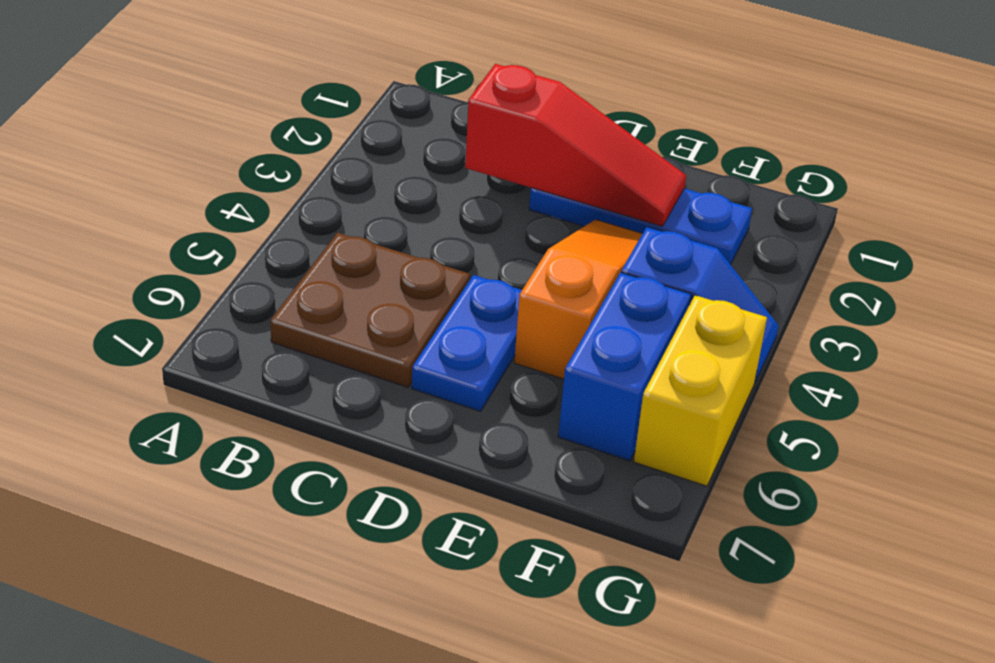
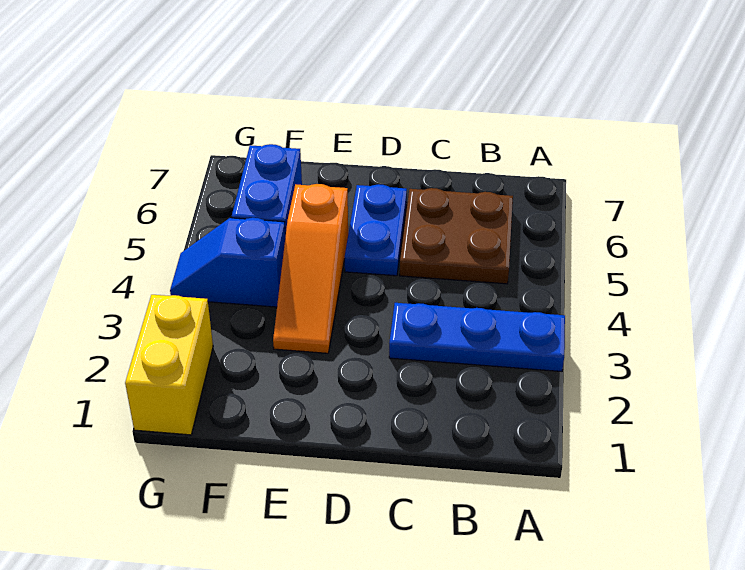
red slope C2:E2 level 2 top C -> none
blue plate D2:F2 level 1 -> blue plate A3:C3 level 1
yellow brick G5:G6 level 1 -> yellow brick G1:G2 level 1

